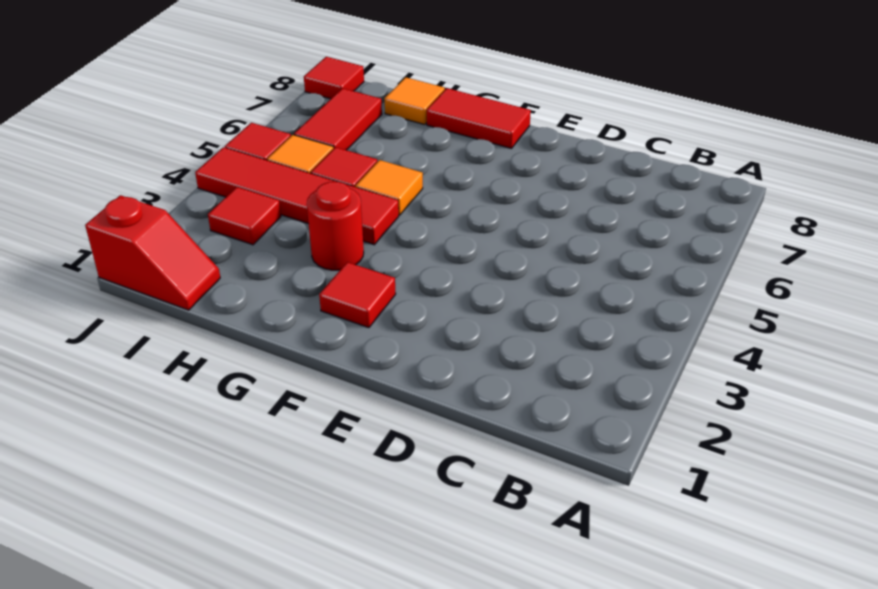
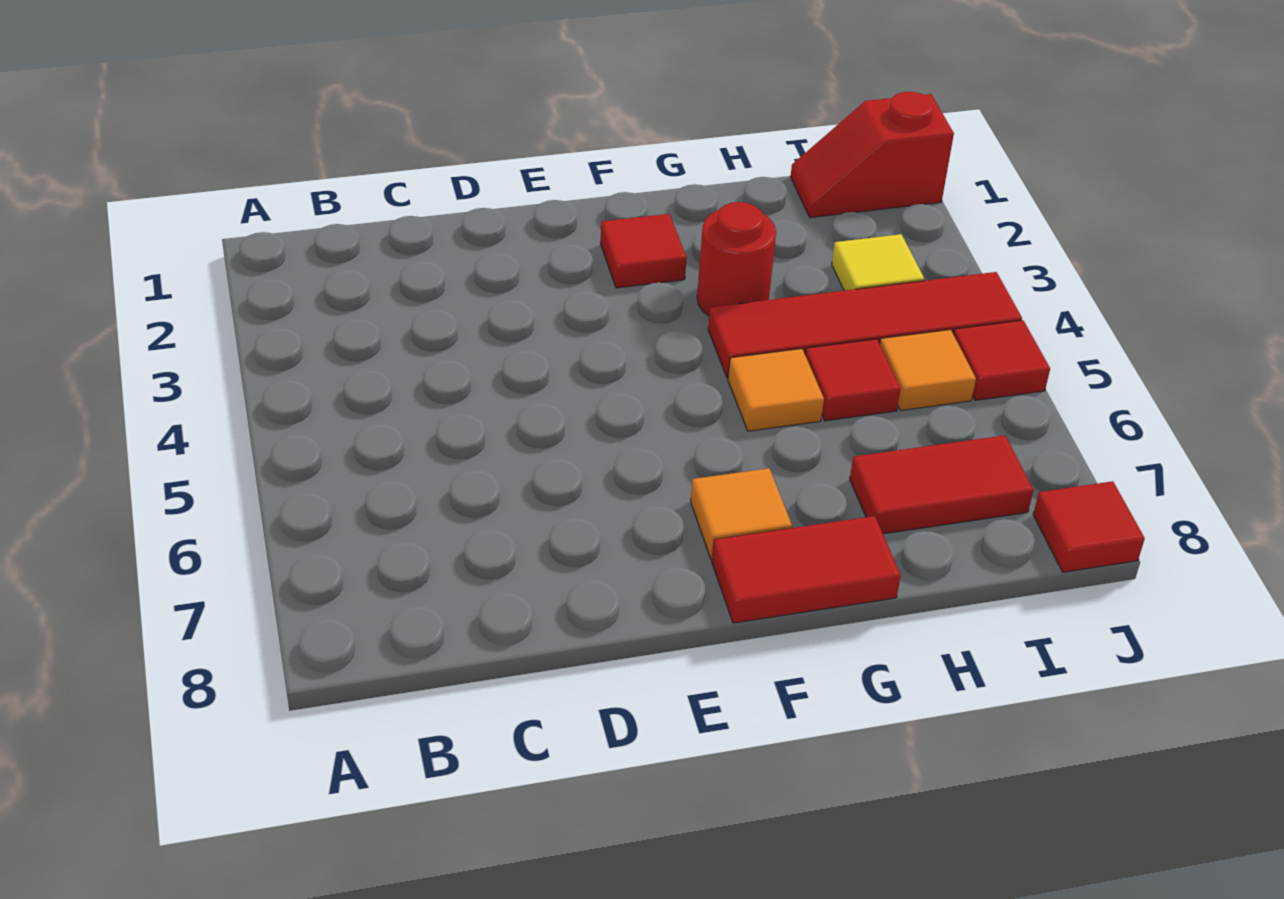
orange tile H8 level 1 -> orange tile F7 level 1
red tile I3 level 1 -> yellow tile I3 level 1
red tile I6:I7 level 1 -> red tile H7:I7 level 1

